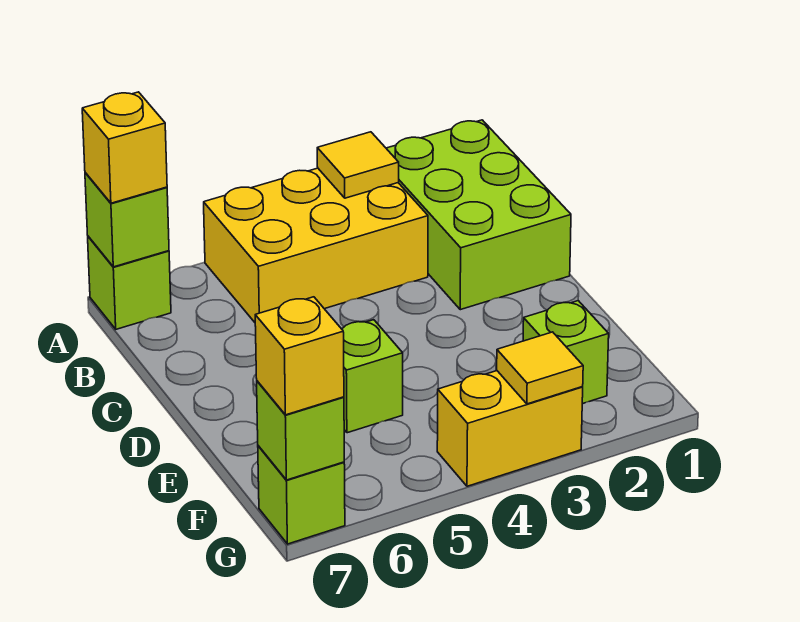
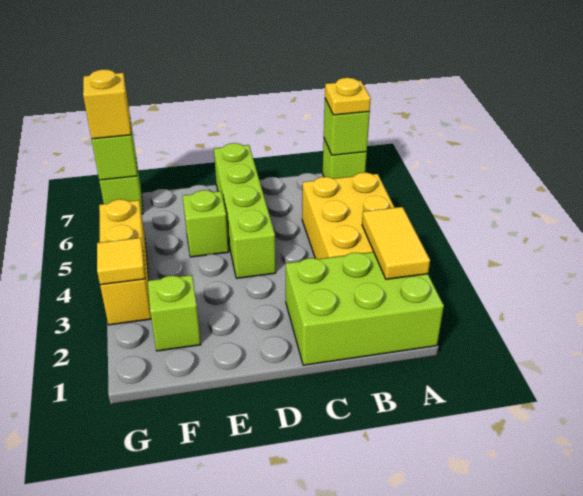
yellow tile A3 level 2 -> yellow tile A2:A3 level 2
yellow brick A7 level 3 -> yellow plate A7 level 3
none -> lime brick D4:D7 level 1
yellow brick G3:G4 level 1 -> yellow brick G3:G5 level 1

